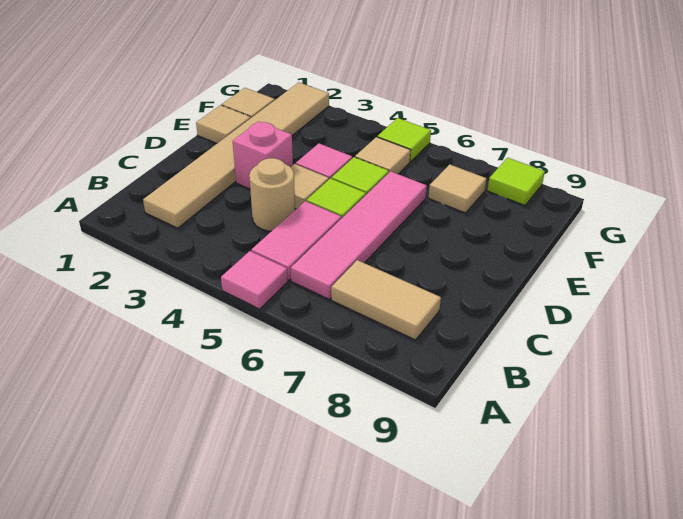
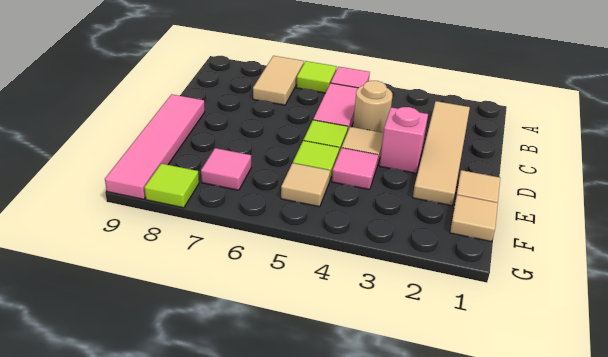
tan tile B2:G2 level 1 -> tan tile B2:E2 level 1
pink tile B6:E6 level 1 -> pink tile D9:G9 level 1
tan tile B7:B8 level 1 -> tan tile A7:B7 level 1
tan tile F7 level 1 -> pink tile F7 level 1
lime tile G5 level 1 -> lime tile A6 level 1

